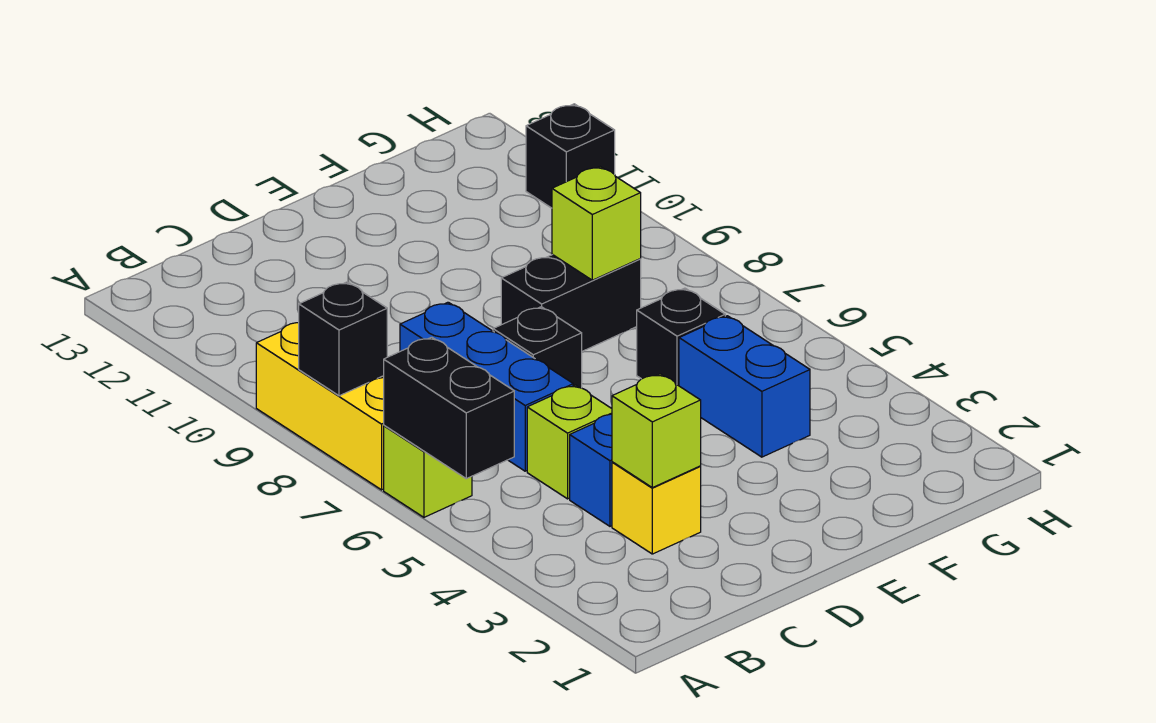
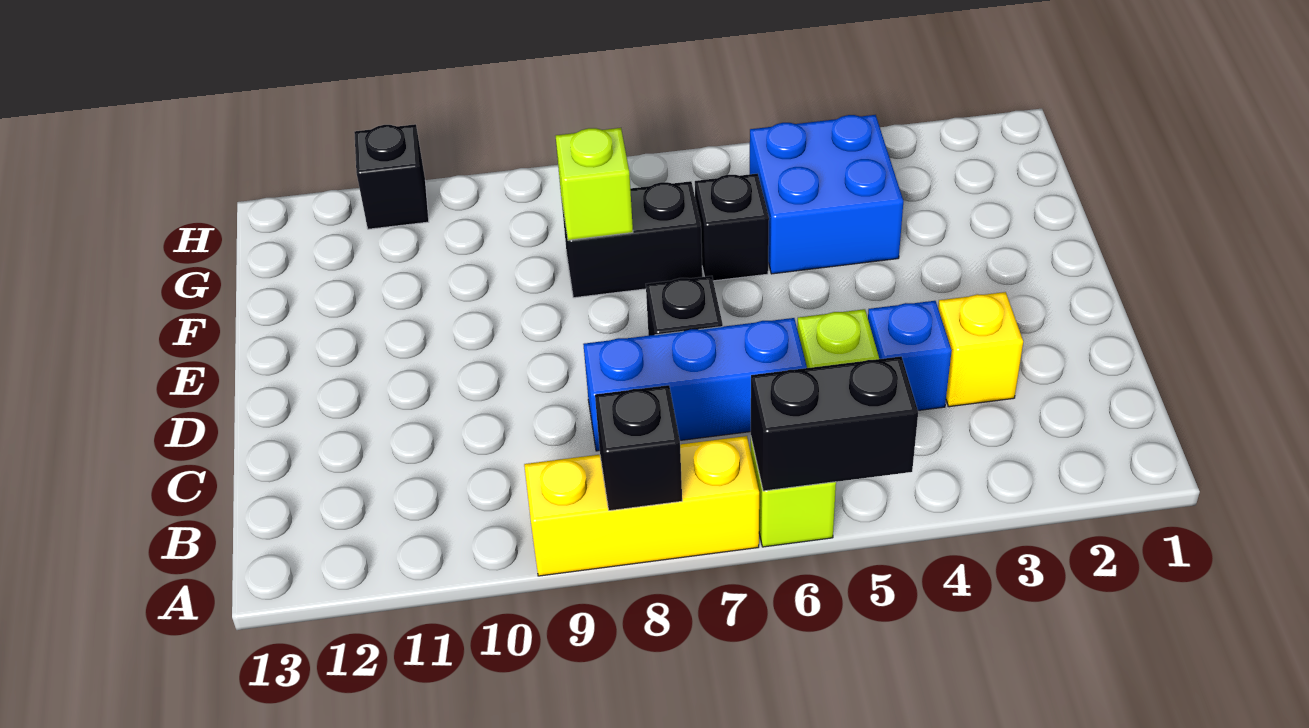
lime brick C3 level 2 -> none
black brick E8:F8 level 1 -> black brick F7:F8 level 1
blue brick F4:F5 level 1 -> blue brick F4:G5 level 1

